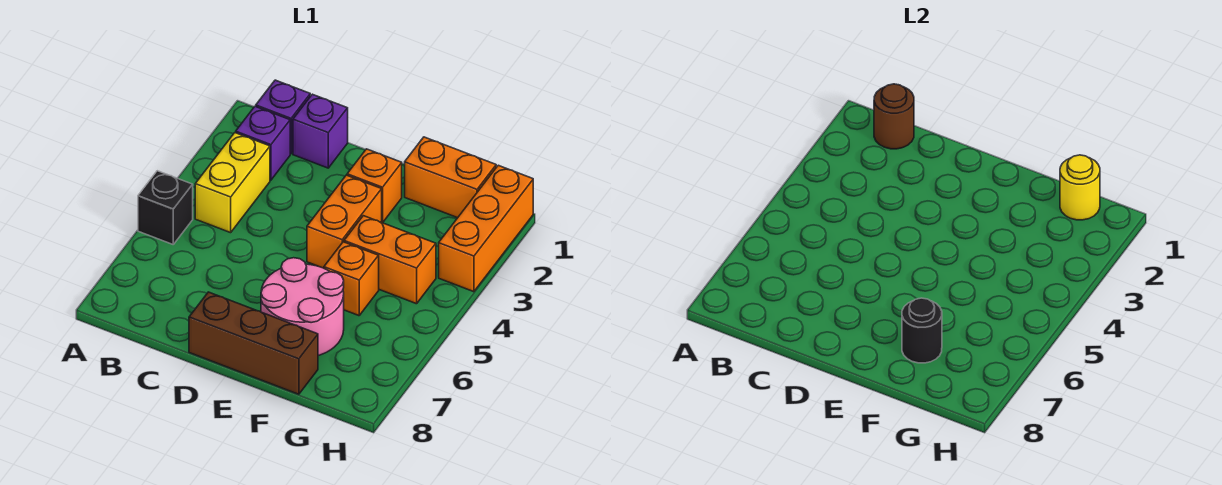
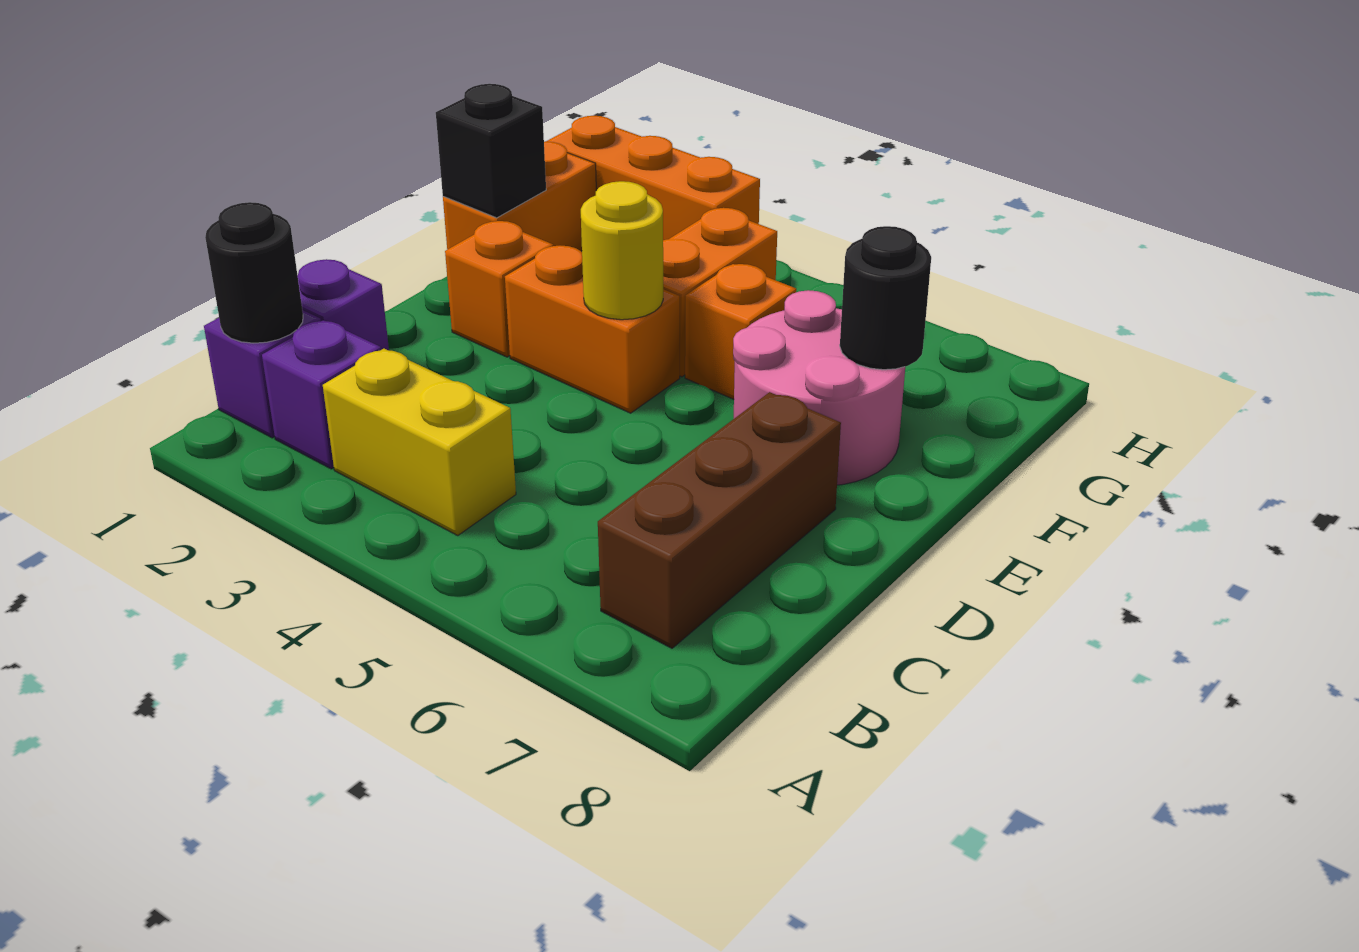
black brick A5 level 1 -> black brick F1 level 2
brown round brick B1 level 2 -> black round brick B1 level 2
brown brick D8:F8 level 1 -> brown brick B7:D7 level 1
yellow round brick G1 level 2 -> yellow round brick E4 level 2

